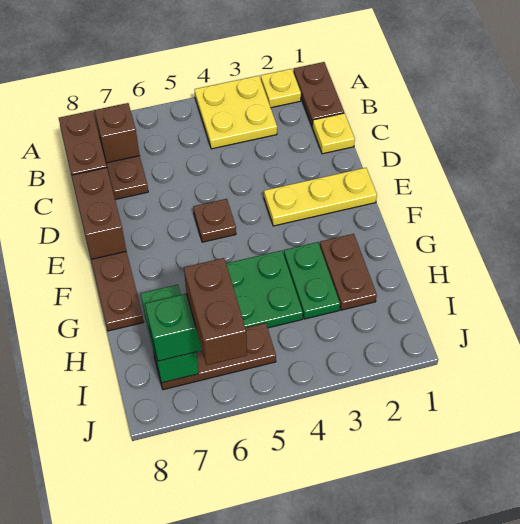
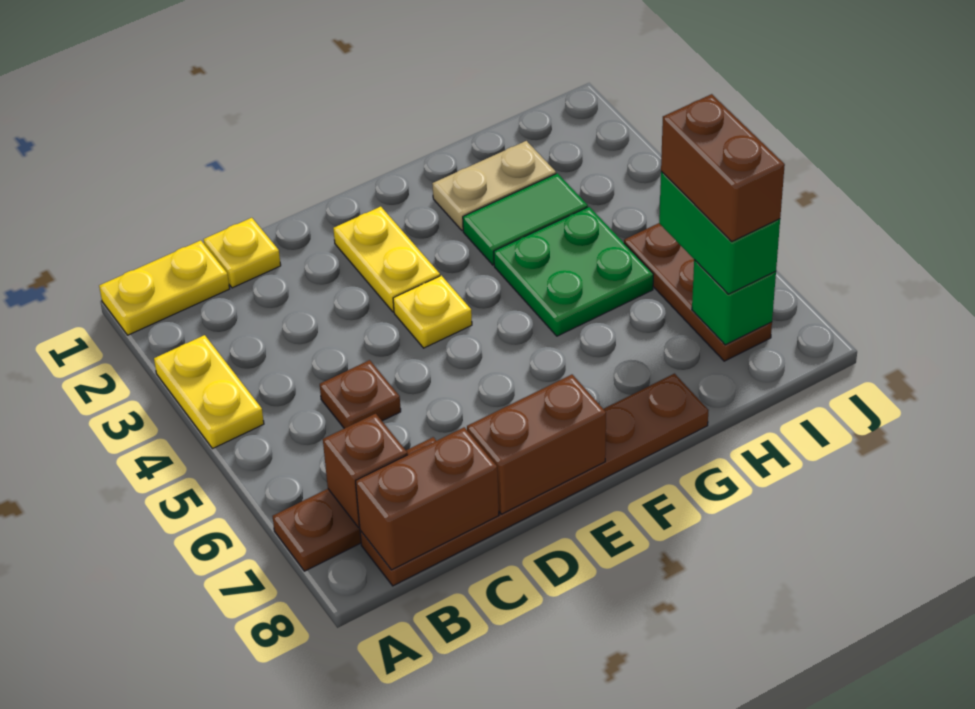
brown plate A1:B1 level 1 -> yellow plate A1:B1 level 1
yellow plate A2 level 1 -> yellow plate E4 level 1
yellow plate A3:B4 level 1 -> yellow plate A3:A4 level 1
yellow plate E1:E3 level 1 -> yellow plate E2:E3 level 1
brown plate E5 level 1 -> brown plate C5 level 1
brown plate G2:H2 level 1 -> tan plate G2:H2 level 1
green plate G3:H3 level 1 -> green tile G3:H3 level 1
green brick H7:I7 level 2 -> green brick I7 level 2
brown brick I6:J6 level 4 -> brown brick I6:I7 level 4

